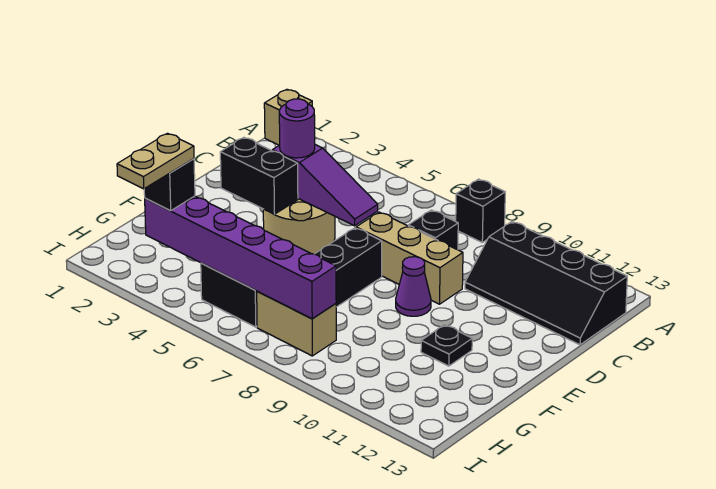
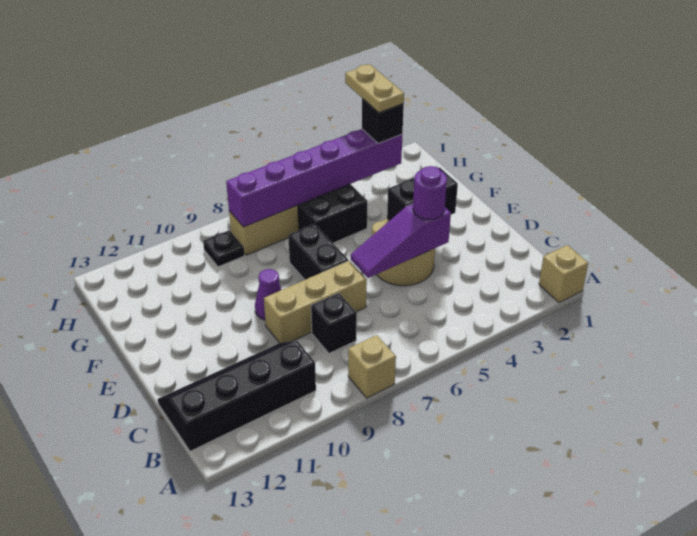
black brick A8 level 1 -> tan brick A8 level 1
black plate F11 level 1 -> black plate H9 level 1

